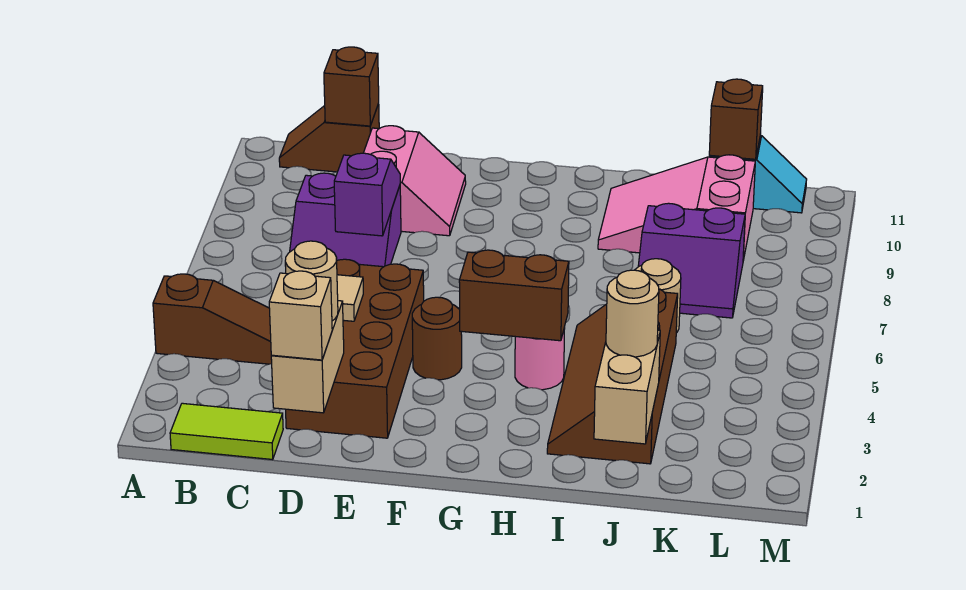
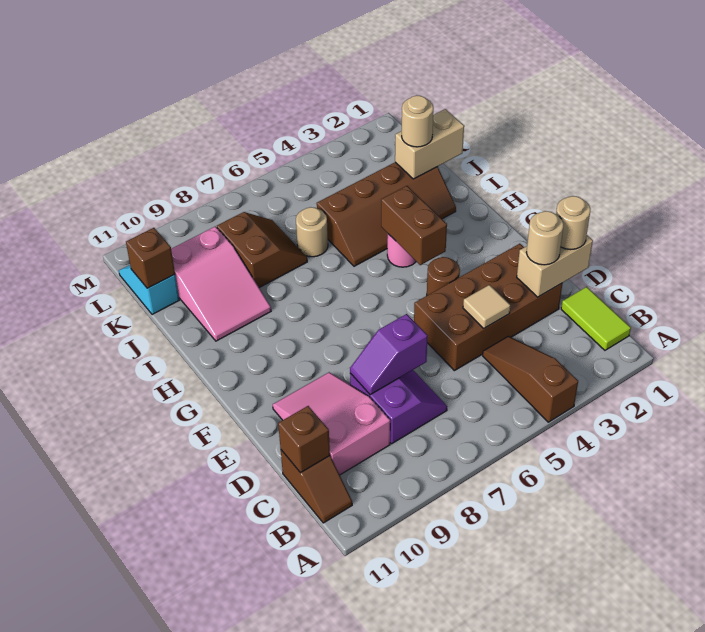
tan brick D1 level 3 -> tan round brick D1 level 3
pink slope D9:E10 level 1 top D -> pink slope C9:E10 level 1 top C
purple slope J7:K8 level 1 top 8 -> brown slope J7:K8 level 1 top 8

